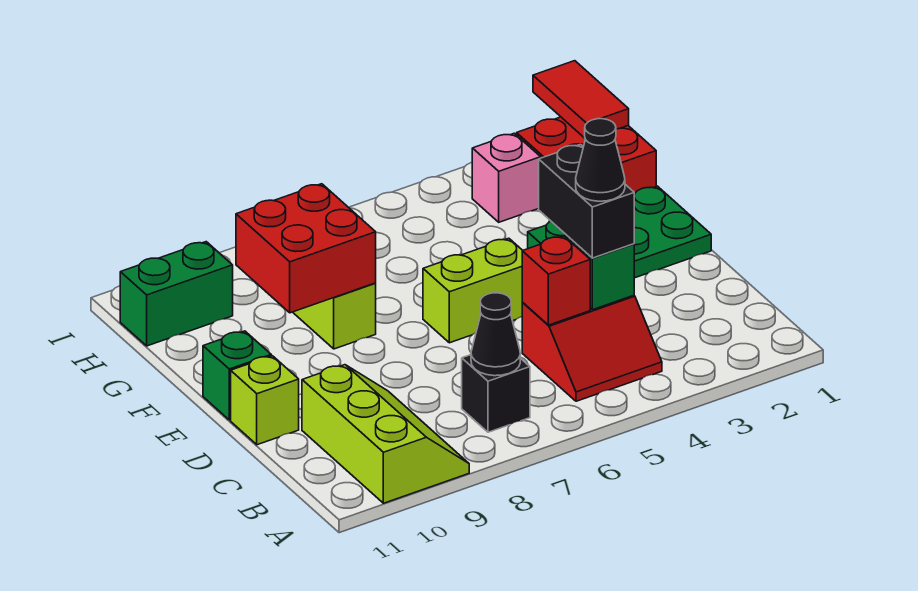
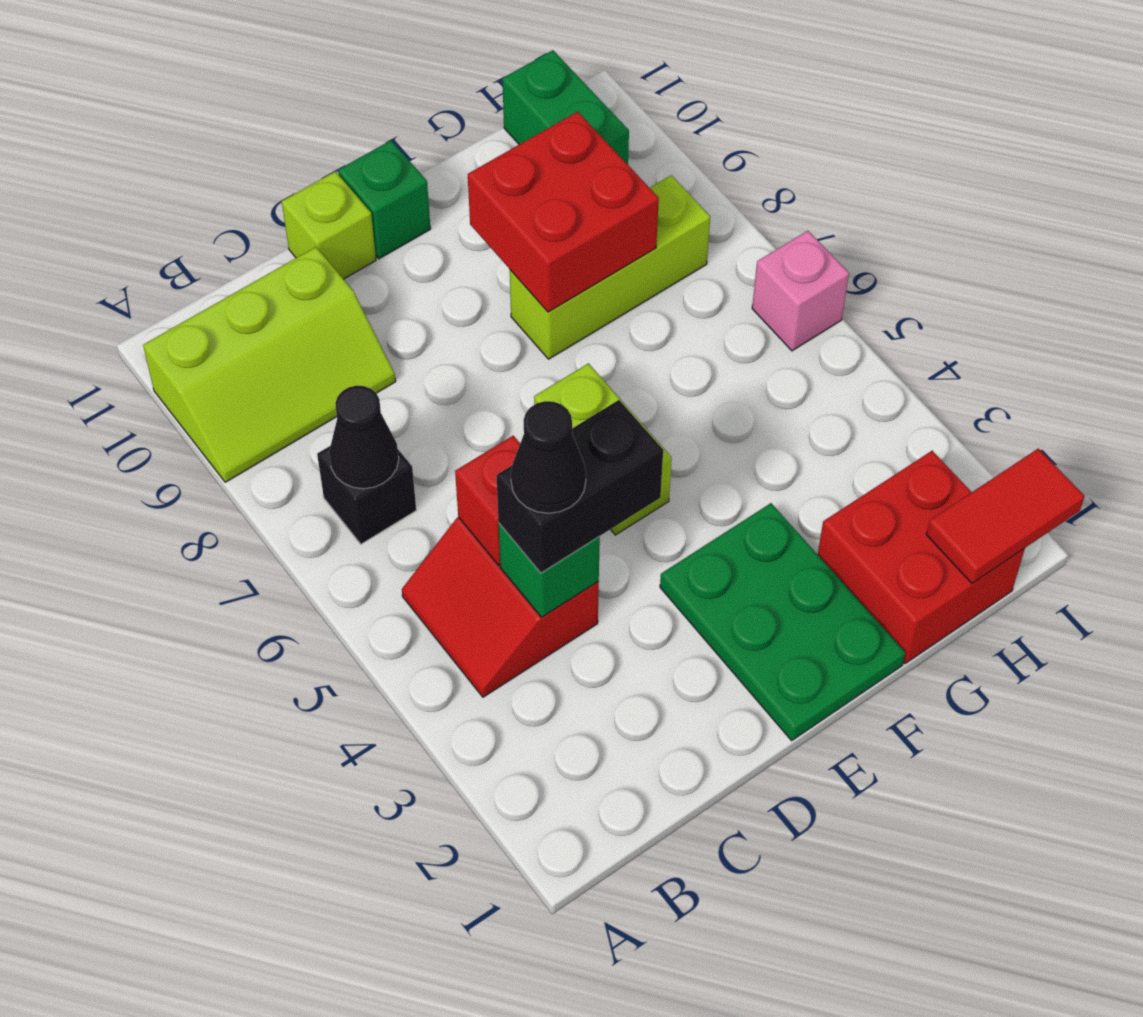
pink brick H3 level 1 -> pink brick I6 level 1

